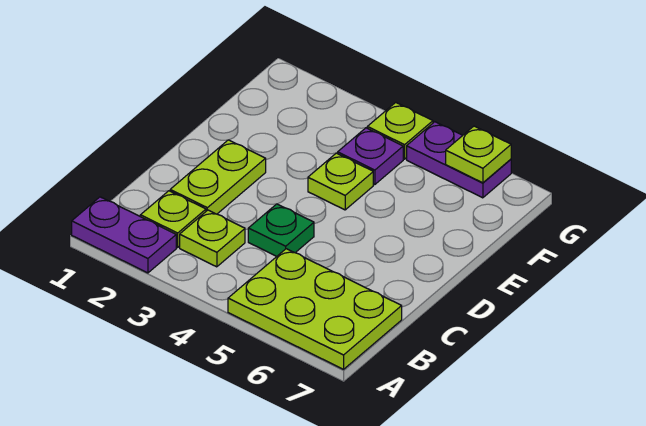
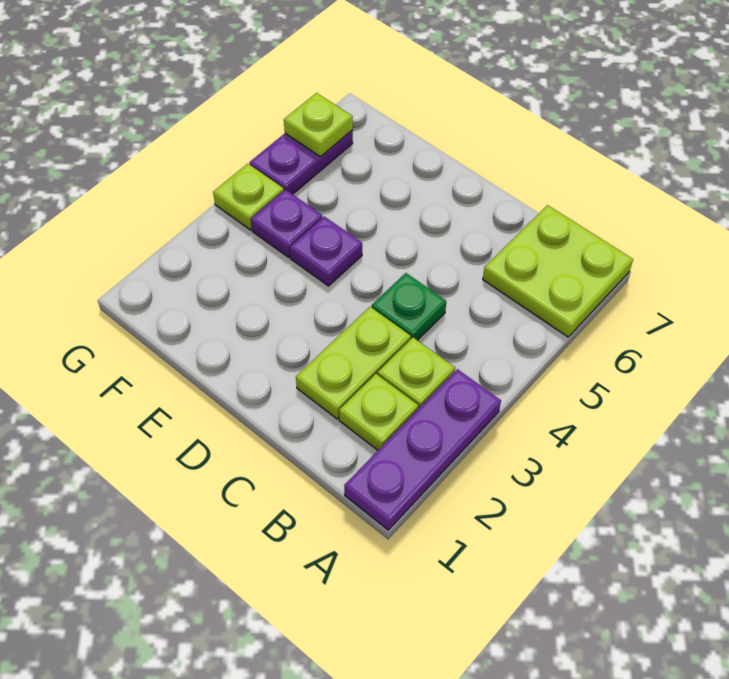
purple plate A1:A2 level 1 -> purple plate A1:A3 level 1
lime plate A5:B7 level 1 -> lime plate A6:B7 level 1
lime plate C2:D2 level 1 -> lime plate C2:C3 level 1
lime plate E4 level 1 -> purple plate E4 level 1

